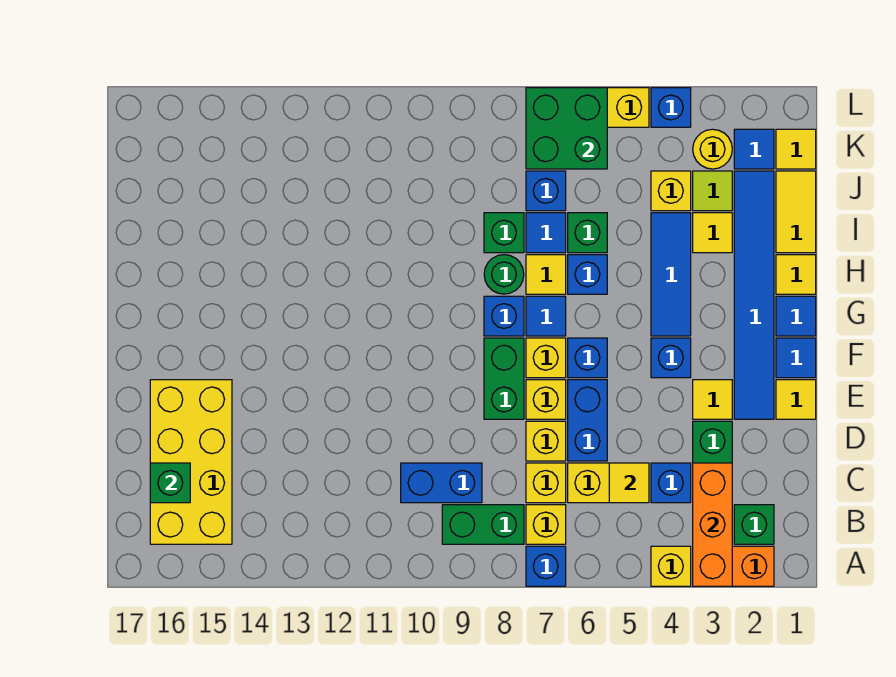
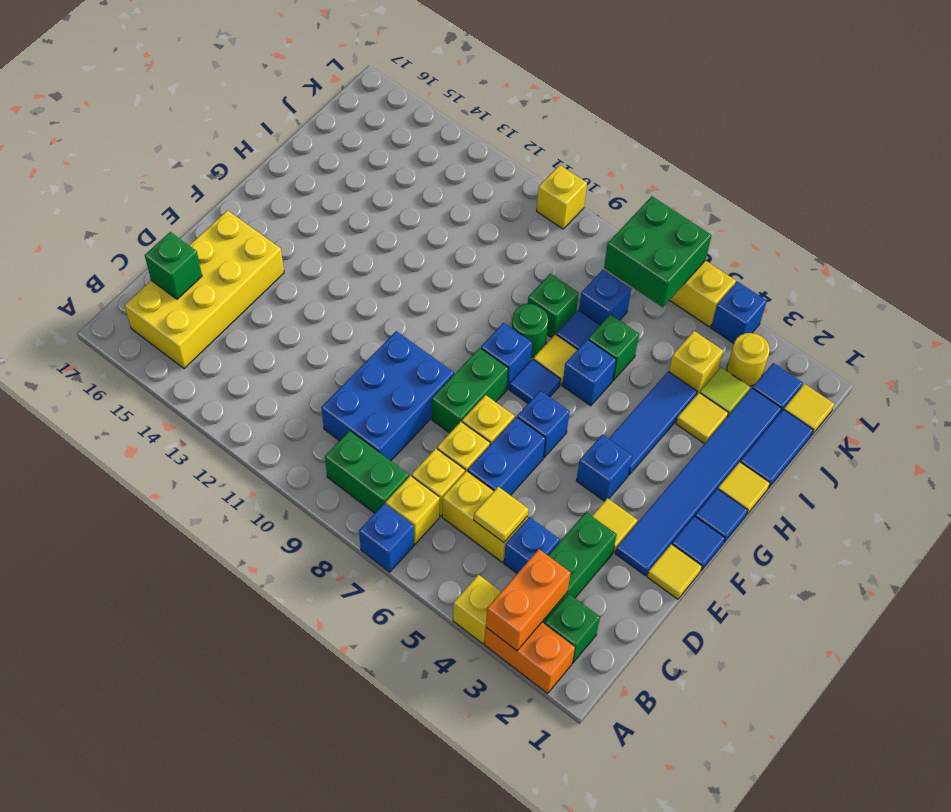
orange brick A3:C3 level 2 -> orange brick A3:B3 level 2
blue brick C9:C10 level 1 -> blue brick C9:E10 level 1
yellow brick F7 level 1 -> yellow brick L10 level 1
yellow tile I1:J1 level 1 -> blue tile I1:J1 level 1

